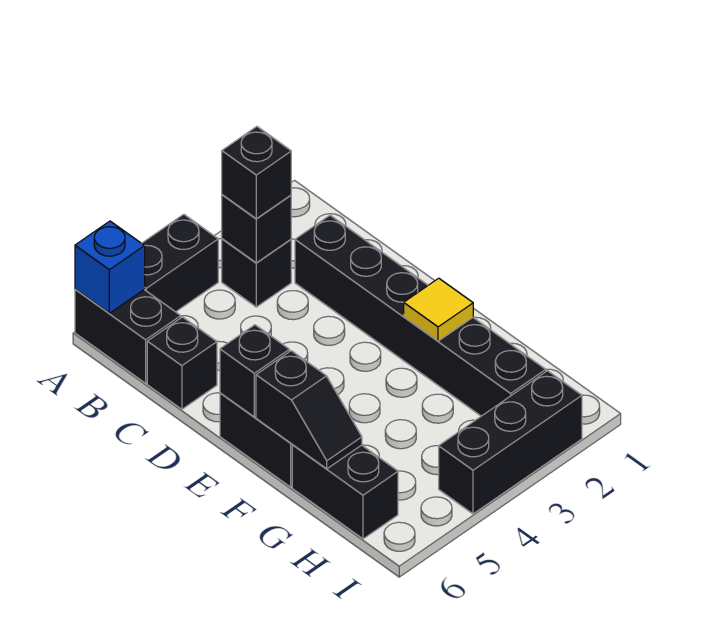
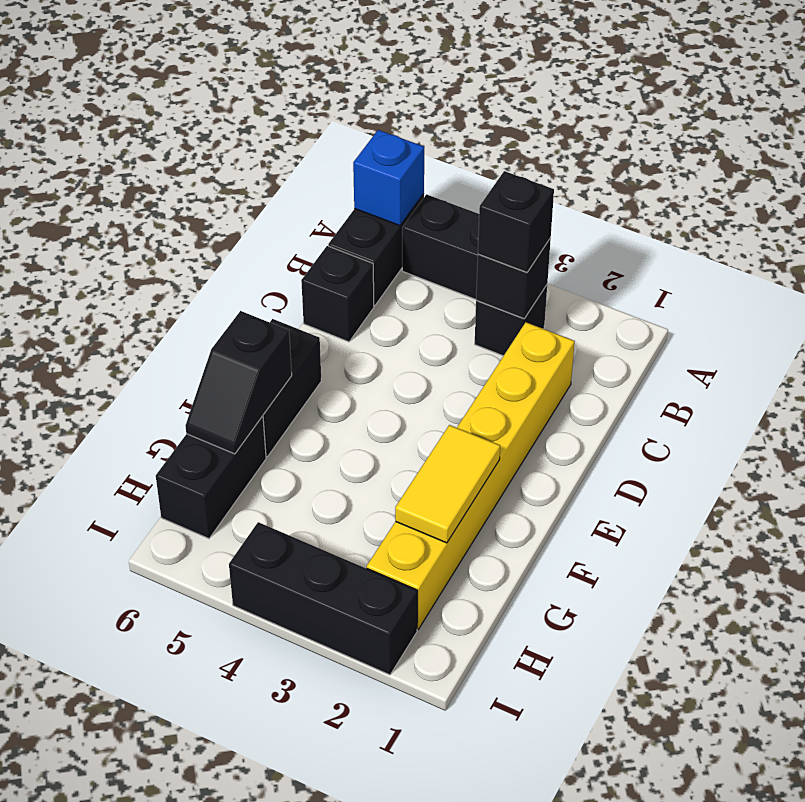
black brick C2:H2 level 1 -> yellow brick C2:H2 level 1
black brick E6 level 2 -> none
yellow tile F2 level 2 -> yellow tile F2:G2 level 2

